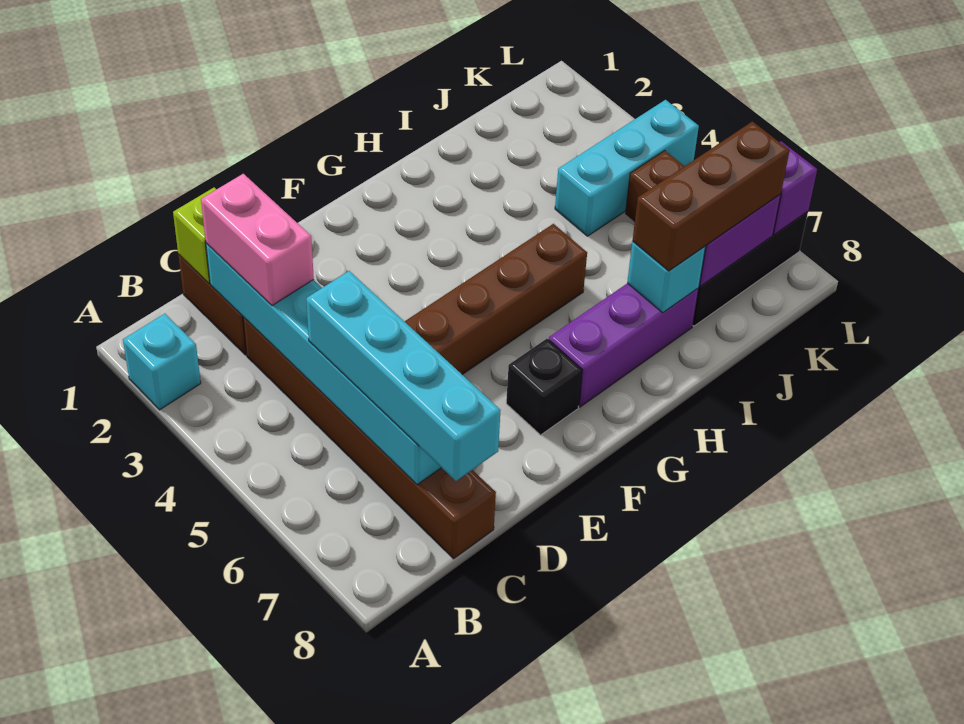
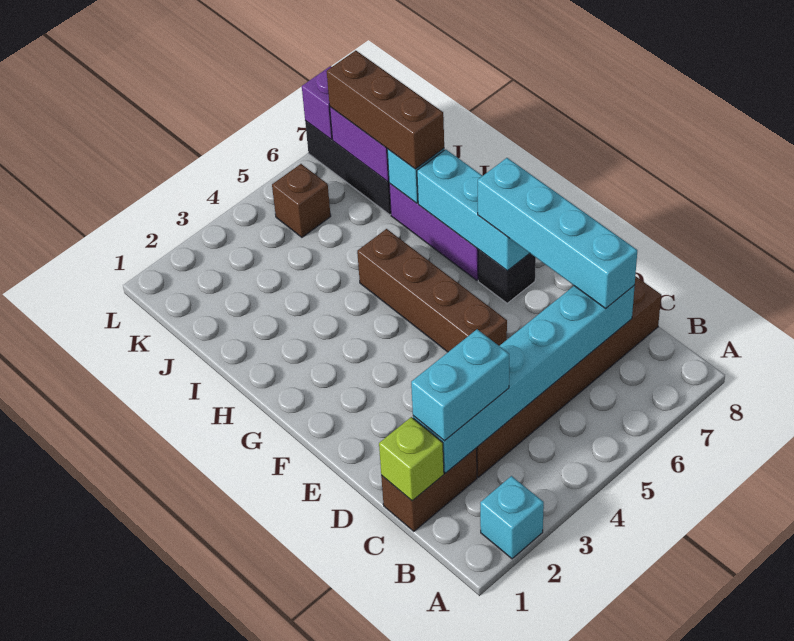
pink brick C2:C3 level 3 -> cyan brick C2:C3 level 3
cyan brick C5:C8 level 3 -> cyan brick C7:F7 level 3
cyan brick J4:L4 level 1 -> cyan brick F7:H7 level 2

